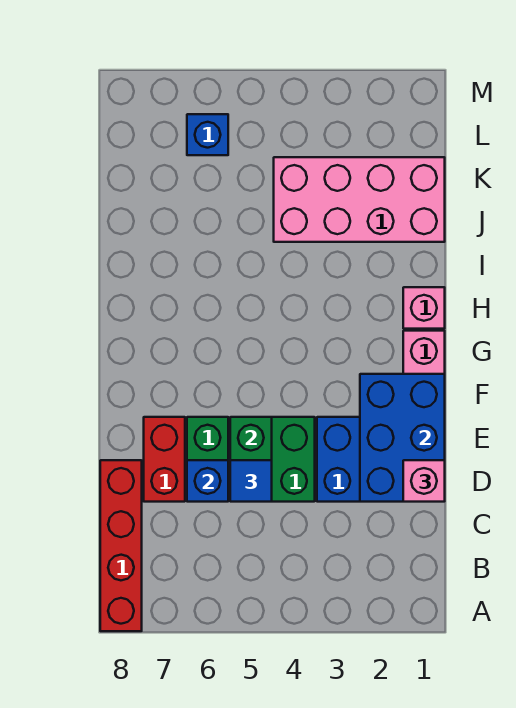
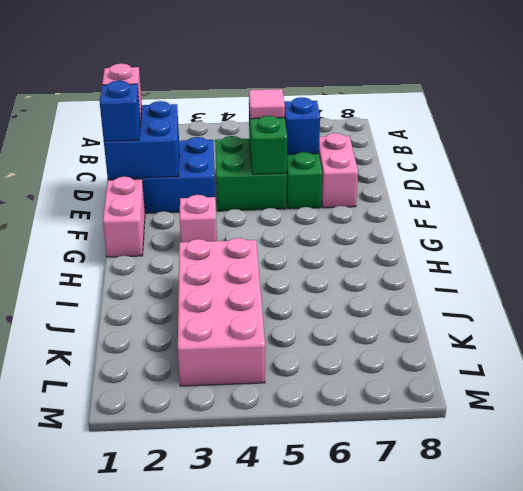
red brick A8:D8 level 1 -> none
blue brick D1:F2 level 2 -> blue brick D1:E2 level 2
blue tile D5 level 3 -> pink tile D5 level 3
red brick D7:E7 level 1 -> pink brick D7:E7 level 1
pink brick H1 level 1 -> pink brick G3 level 1
pink brick J1:K4 level 1 -> pink brick I3:L4 level 1
blue brick L6 level 1 -> blue brick E1 level 3

